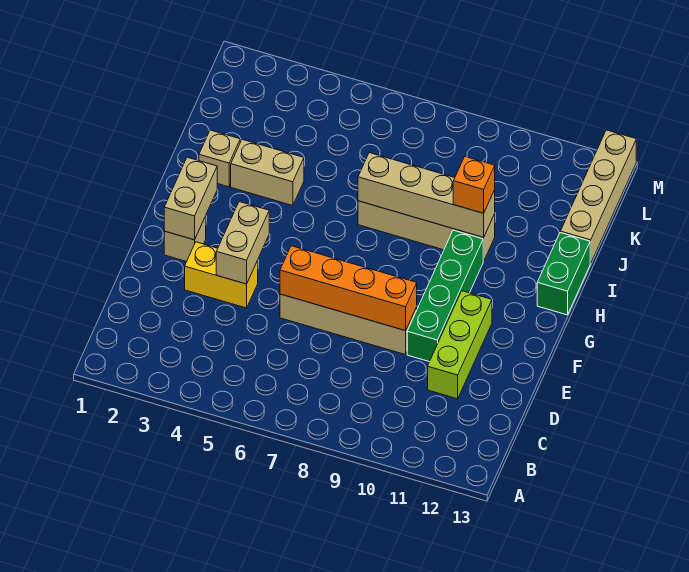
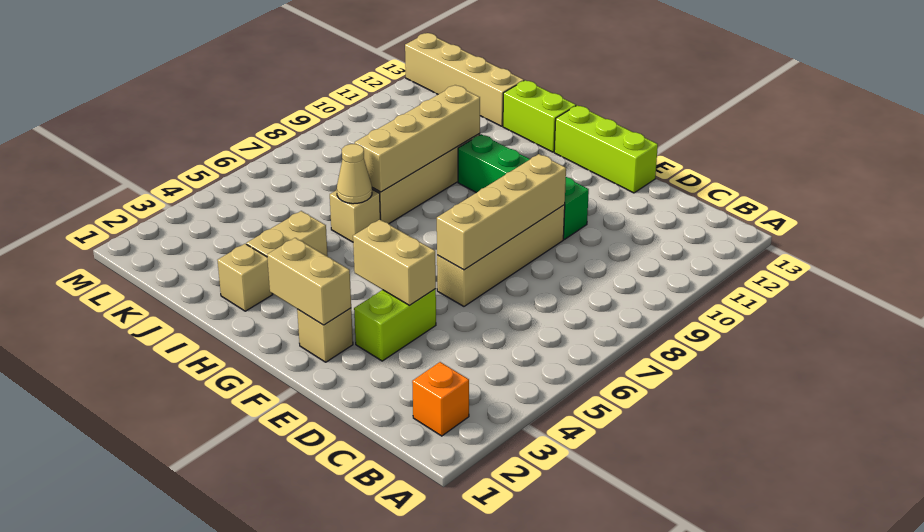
lime brick D11:F11 level 1 -> lime brick E13:G13 level 1
yellow brick E3:E4 level 1 -> lime brick E3:E4 level 1
orange brick E6:E9 level 2 -> tan brick E6:E9 level 2
green brick H13:I13 level 1 -> lime brick H13:I13 level 1
none -> tan brick I6 level 1
none -> tan cone I6 level 2
orange brick I10 level 3 -> orange brick B2 level 1

